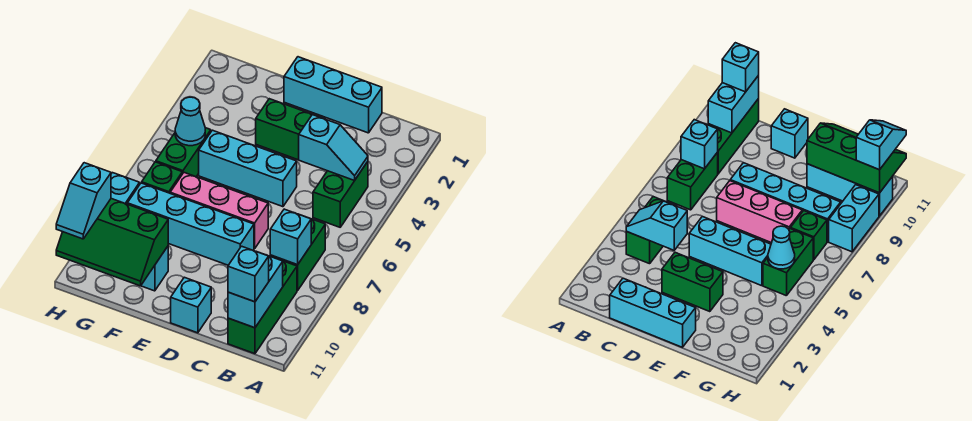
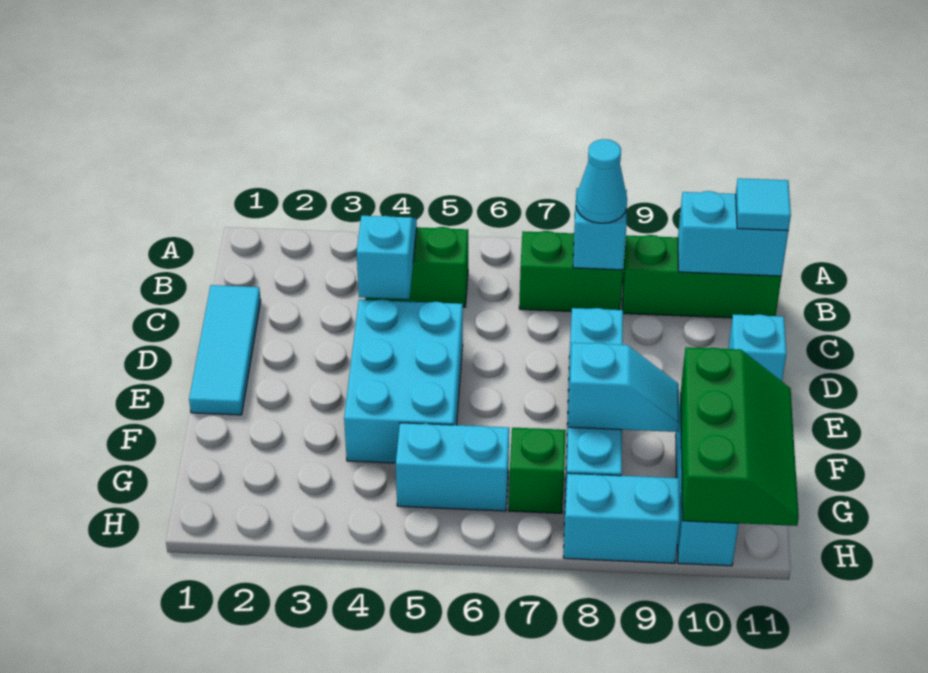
cyan brick B11 level 3 -> cyan tile B11 level 3
cyan brick C1:E1 level 1 -> cyan tile C1:E1 level 1
green brick D3:E3 level 1 -> none
cyan brick D5:F5 level 1 -> cyan brick D4:F5 level 1
pink brick D7:F7 level 1 -> none
green brick G5:G6 level 1 -> cyan brick G5:G6 level 1
cyan cone G5 level 2 -> cyan cone B8 level 3
cyan slope H10:H11 level 3 top 10 -> cyan slope F8:F9 level 2 top 8

